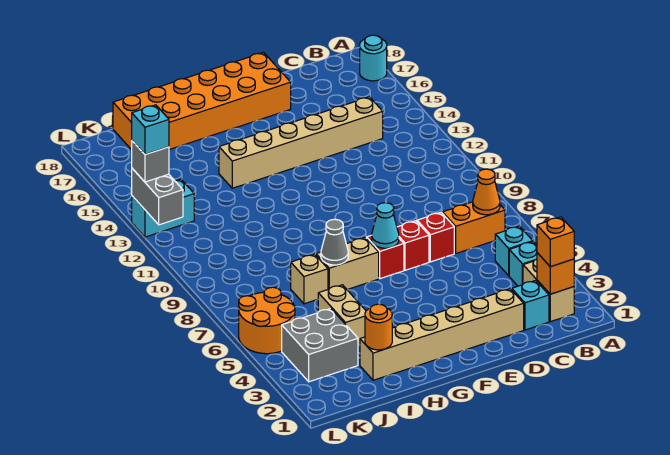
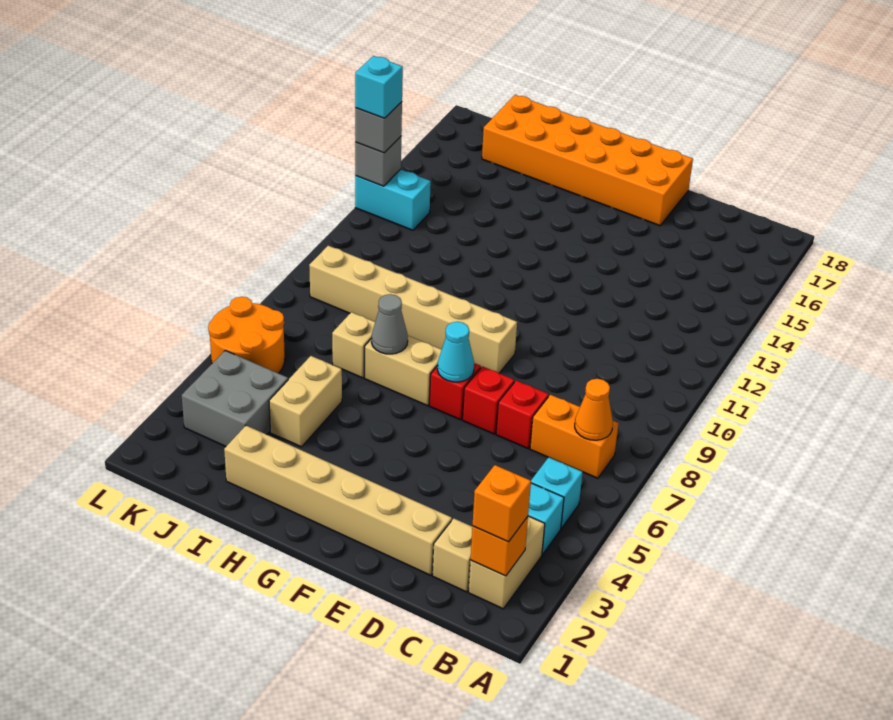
cyan round brick A17 level 1 -> none
cyan brick C2 level 1 -> tan brick C2 level 1
tan brick C14:H14 level 1 -> tan brick F9:K9 level 1
orange round brick I2 level 2 -> none
grey brick L12:L13 level 2 -> grey brick L13 level 2

